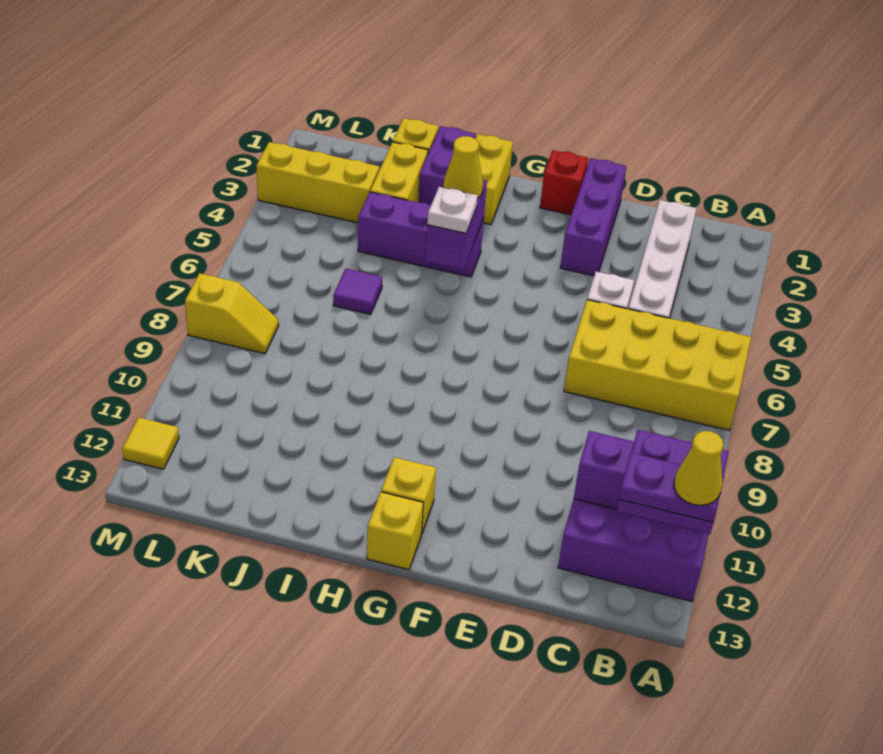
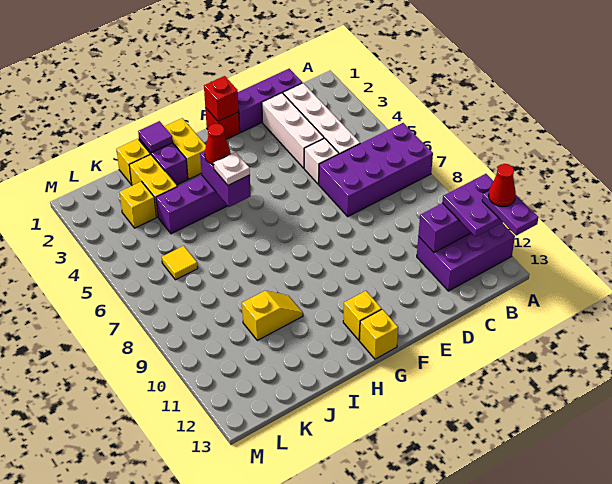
yellow brick A6:D7 level 1 -> purple brick A6:D7 level 1
purple plate A12:B12 level 4 -> purple plate A12:A13 level 4
yellow cone A12 level 5 -> red cone A12 level 5
none -> white brick D2:D4 level 1
purple brick E1:E3 level 1 -> purple brick C1:E1 level 1
none -> red brick F1 level 2
yellow cone H4 level 3 -> red cone H4 level 3
purple tile J6 level 1 -> purple tile I1 level 2
yellow brick K3:M3 level 1 -> yellow brick K3 level 1
yellow slope L8:M8 level 1 top M -> yellow slope I10:J10 level 1 top J
yellow tile M12 level 1 -> yellow tile K6 level 1

